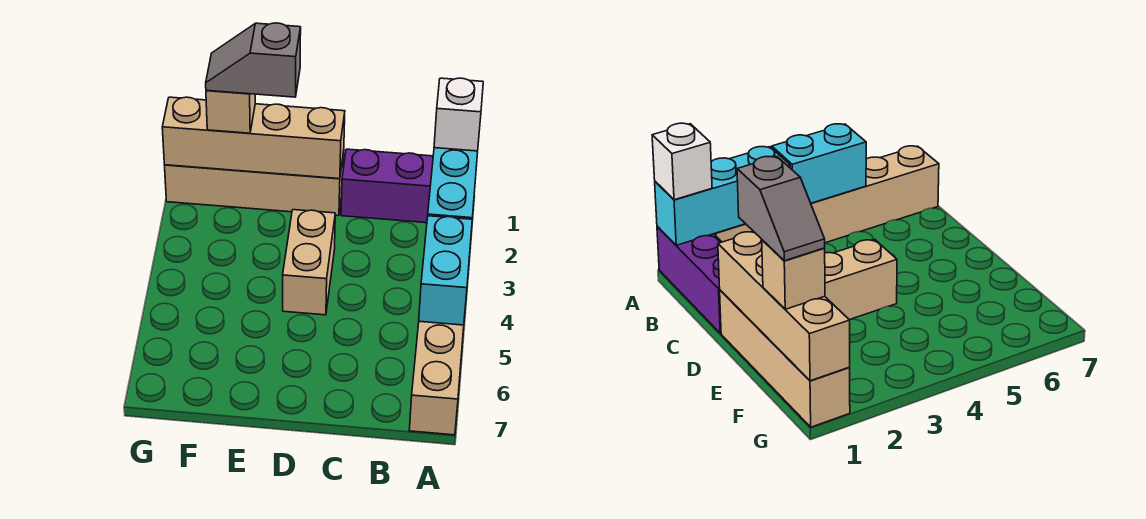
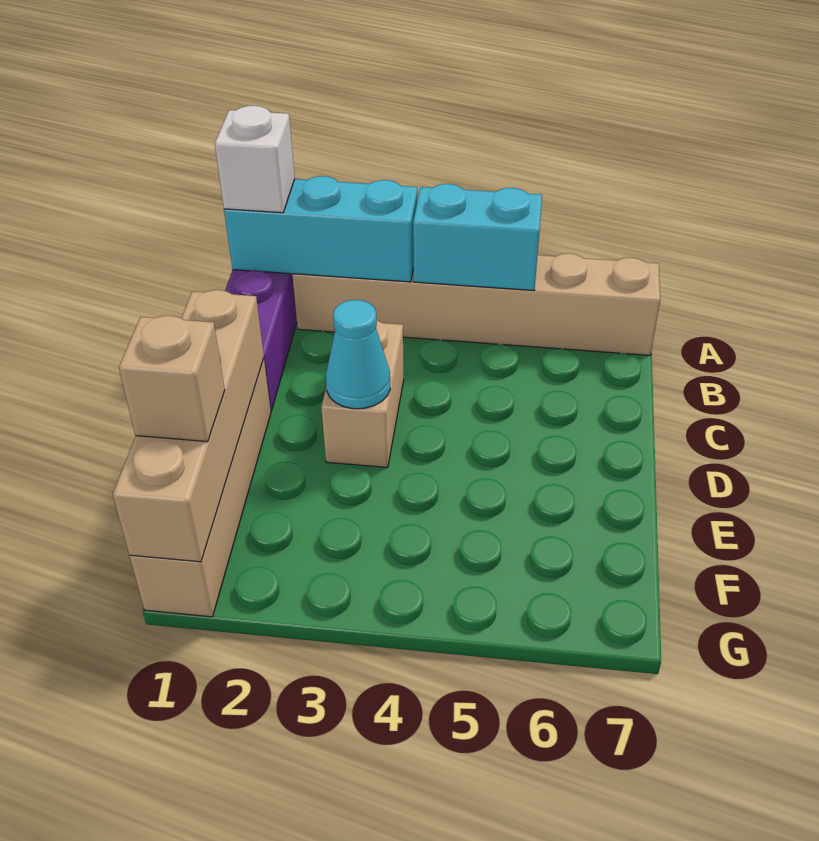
tan brick D3:D4 level 1 -> tan brick C3:D3 level 1
none -> cyan cone D3 level 2
grey slope E1:F1 level 4 top E -> none

